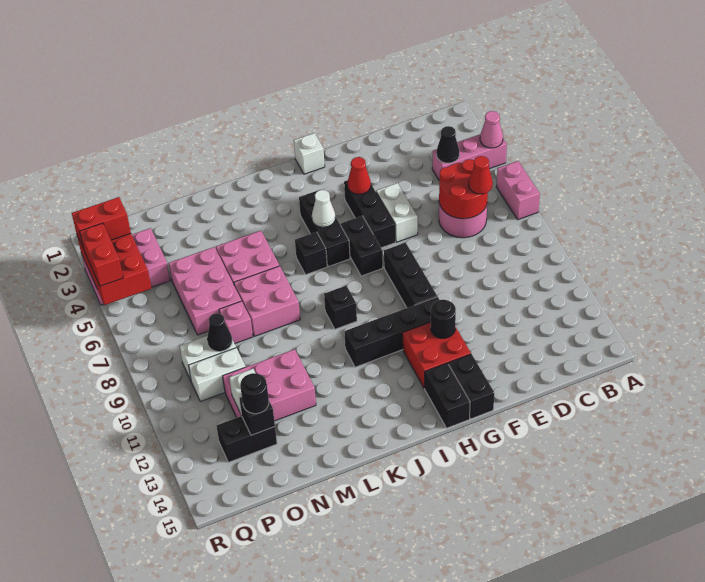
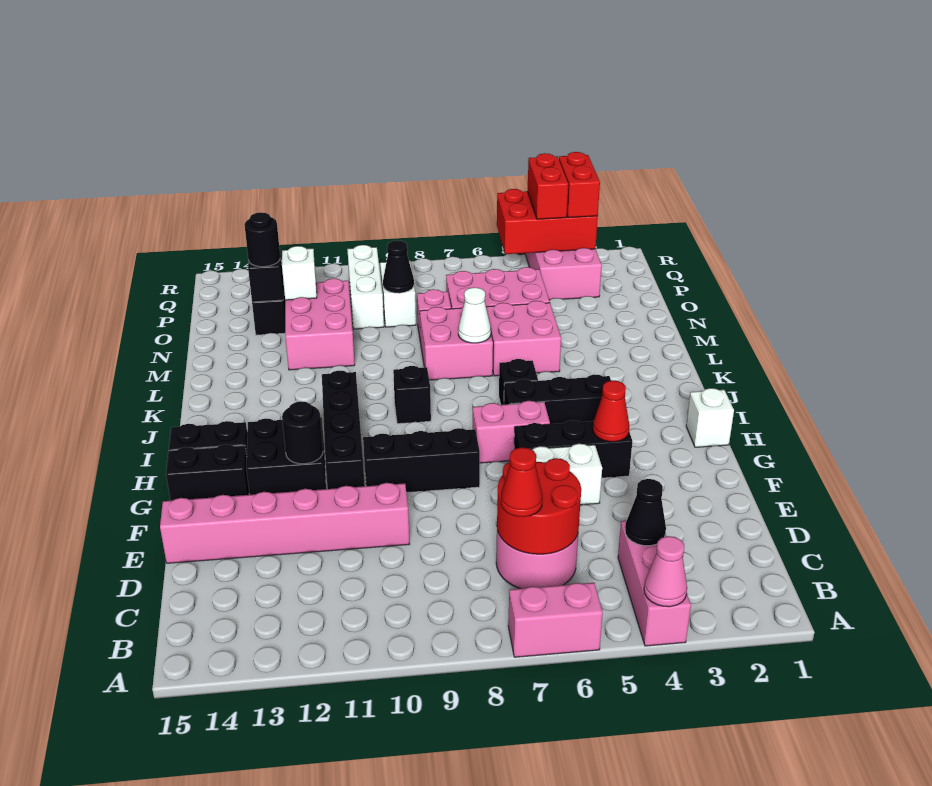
none -> pink brick E10:E15 level 1
red brick G12:H13 level 1 -> black brick G12:H13 level 1
black brick H6:H7 level 1 -> pink brick H6:H7 level 1
white cone I5 level 2 -> white cone L7 level 2
white brick O10:P10 level 1 -> white brick O10:Q10 level 1
red brick R4:R5 level 3 -> red brick Q4:R4 level 3

